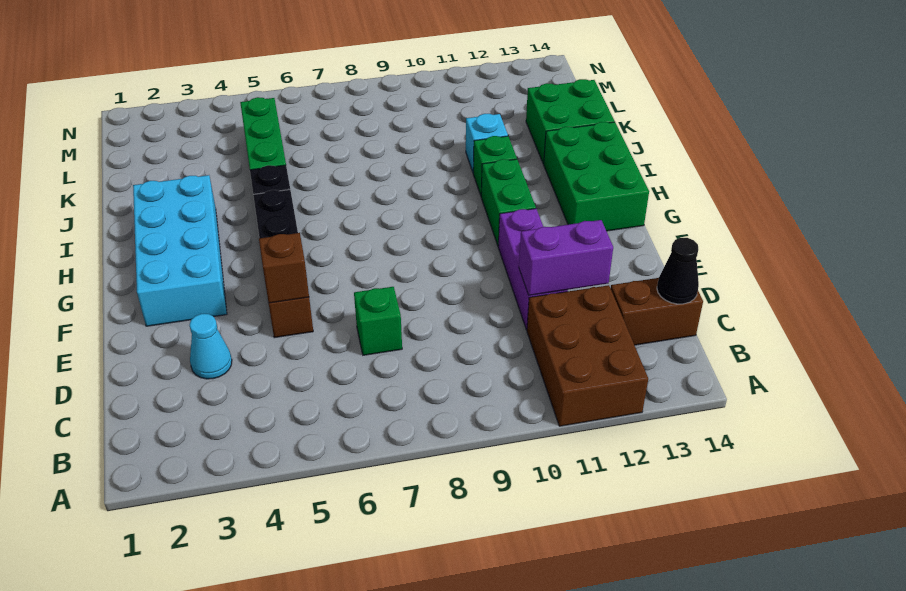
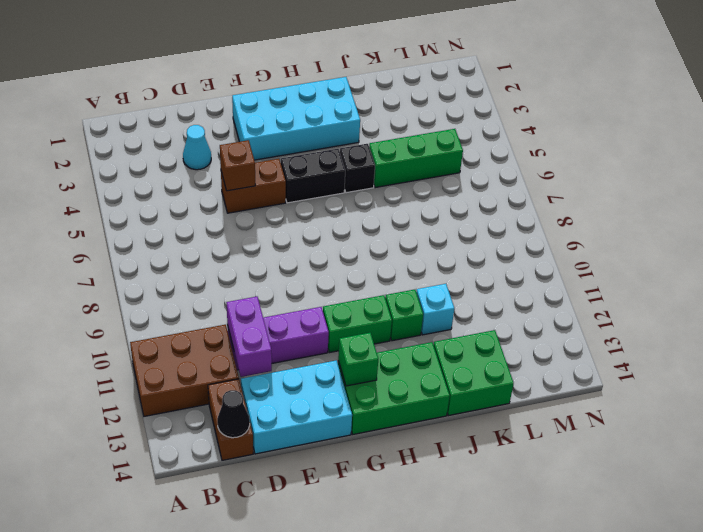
green brick D7 level 1 -> green brick G13 level 2
none -> cyan brick D13:F14 level 1

